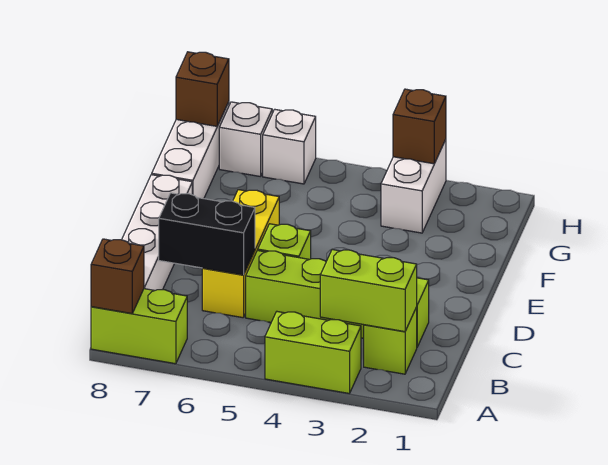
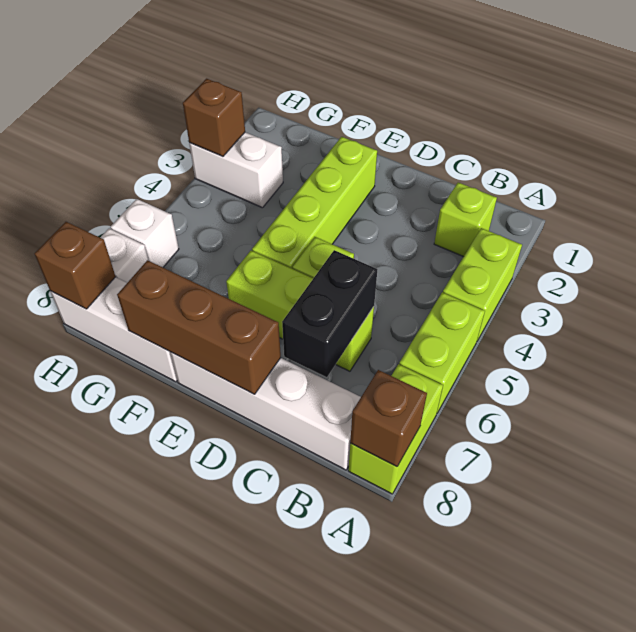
lime brick B2:B3 level 2 -> lime brick A5:A6 level 1
lime brick C2:C5 level 1 -> lime brick E2:E5 level 1
yellow brick C6:E6 level 1 -> lime brick C6:E6 level 1
none -> brown brick D8:F8 level 2

